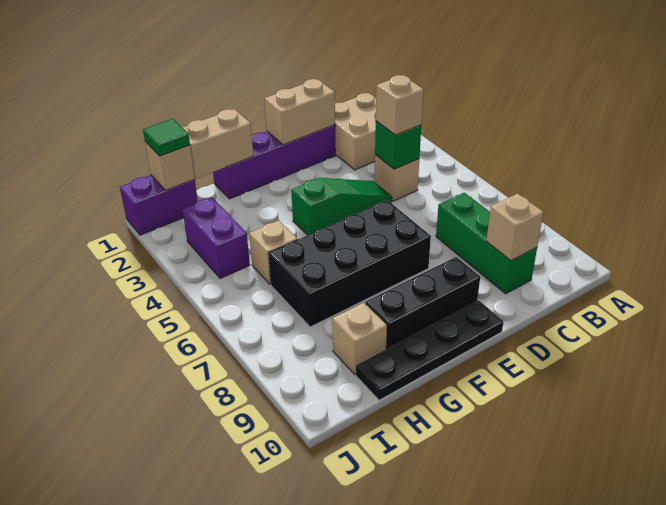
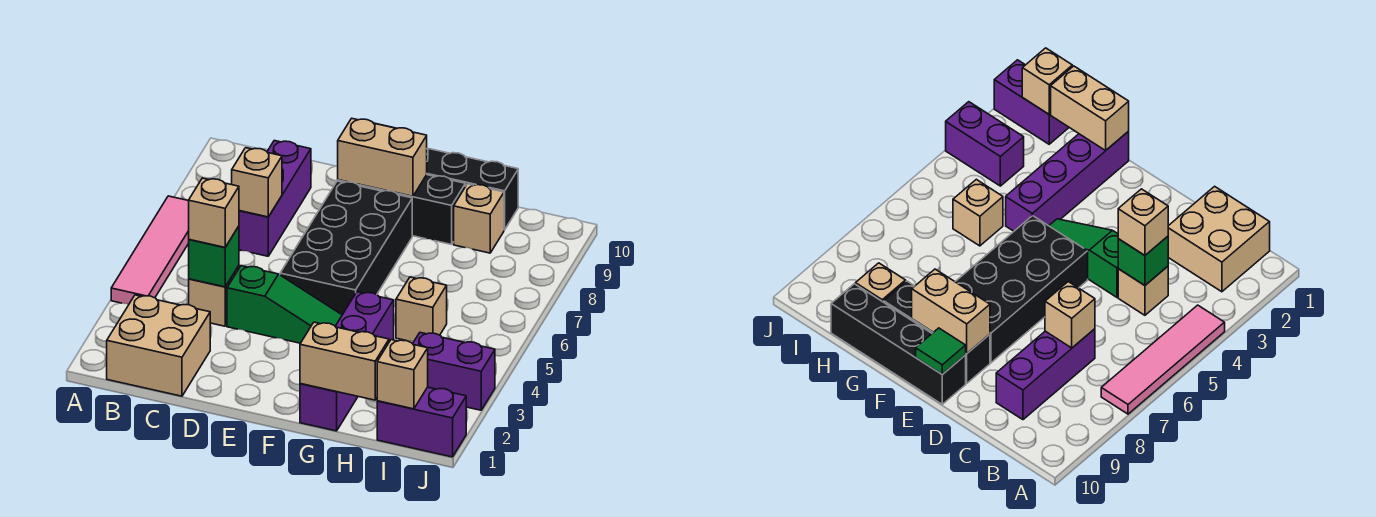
none -> pink tile A4:A7 level 1
green brick C7:C9 level 1 -> purple brick C7:C9 level 1
tan brick C9 level 2 -> tan brick C7 level 2
purple brick D1:G1 level 1 -> purple brick G1:G4 level 1
tan brick D1:E1 level 2 -> tan brick E9:F9 level 2
green slope D4:F4 level 1 top F -> green slope D4:F4 level 1 top D
black brick E6:H7 level 1 -> black brick E5:F8 level 1
black plate E10:H10 level 1 -> black brick E10:H10 level 1
green tile I1 level 3 -> green tile E10 level 2
purple brick I3:I4 level 1 -> purple brick I3:J3 level 1

